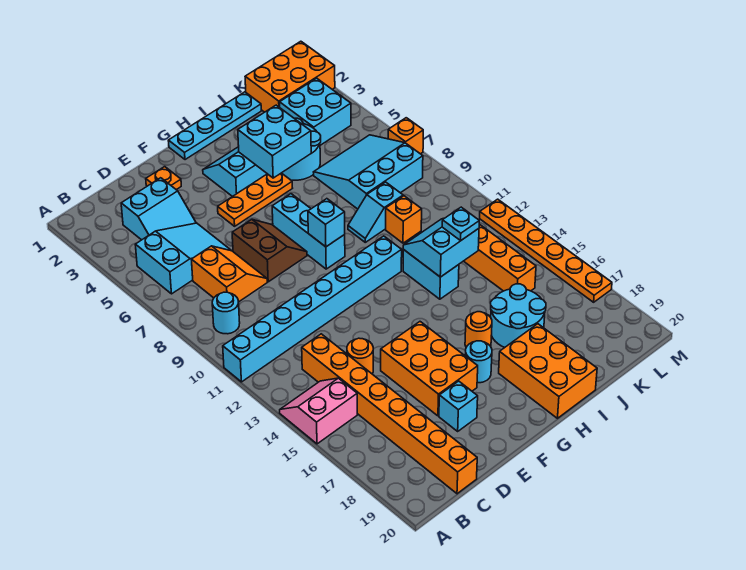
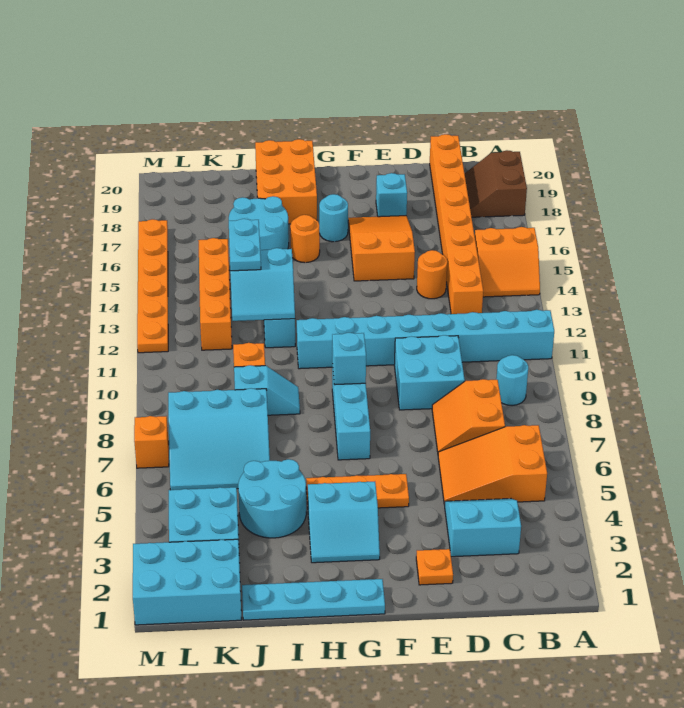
pink slope A14:B15 level 1 top 15 -> orange slope A14:B15 level 1 top 15
cyan slope B5:D6 level 1 top B -> orange slope B5:D6 level 1 top B
brown slope E7:F8 level 1 top E -> brown slope A18:B19 level 1 top A
orange brick E15:F17 level 1 -> orange slope E15:F17 level 1 top 15
cyan brick H4:I5 level 2 -> cyan brick D9:E10 level 1
cyan plate J13 level 3 -> cyan plate J13:J14 level 3
orange brick K1:M2 level 1 -> cyan brick K1:M2 level 1

